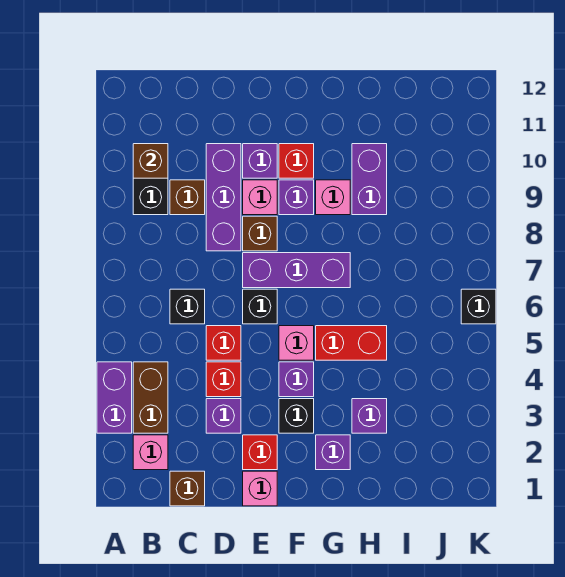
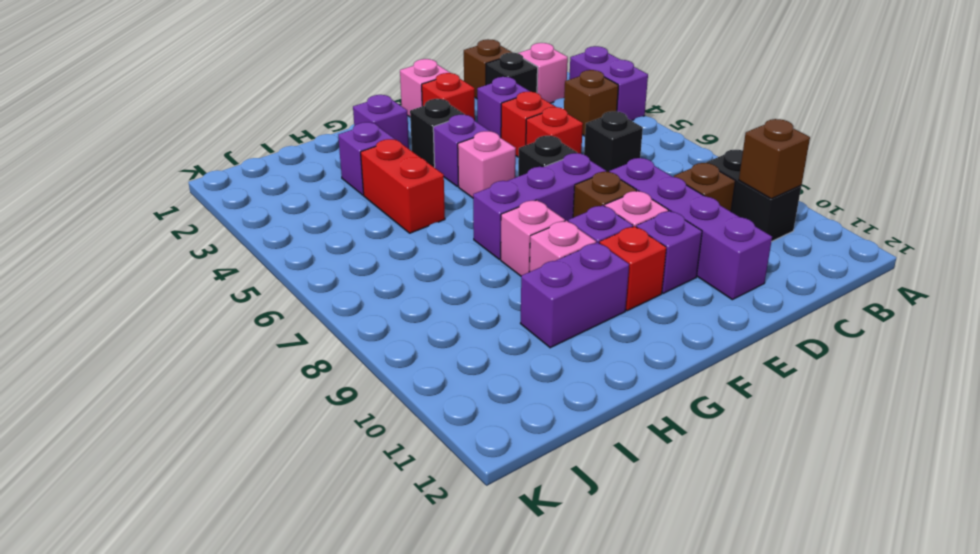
brown brick B3:B4 level 1 -> brown brick B4 level 1
purple brick D8:D10 level 1 -> purple brick D8:D11 level 1
red brick G5:H5 level 1 -> red brick H4:H5 level 1
none -> pink brick G8 level 1
purple brick H9:H10 level 1 -> purple brick G10:H10 level 1
black brick K6 level 1 -> black brick C2 level 1

